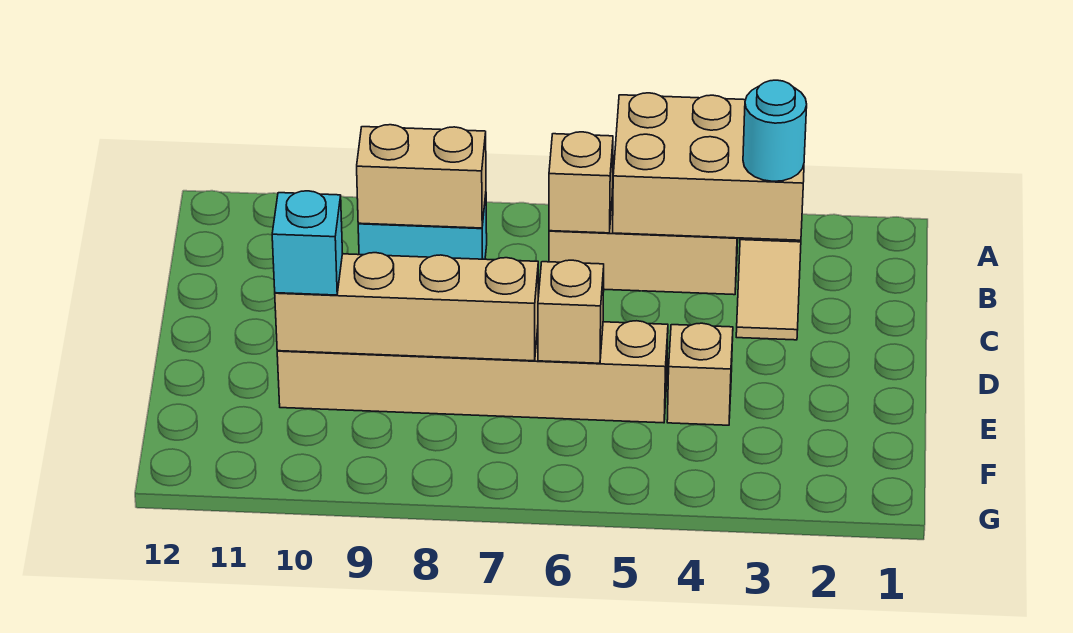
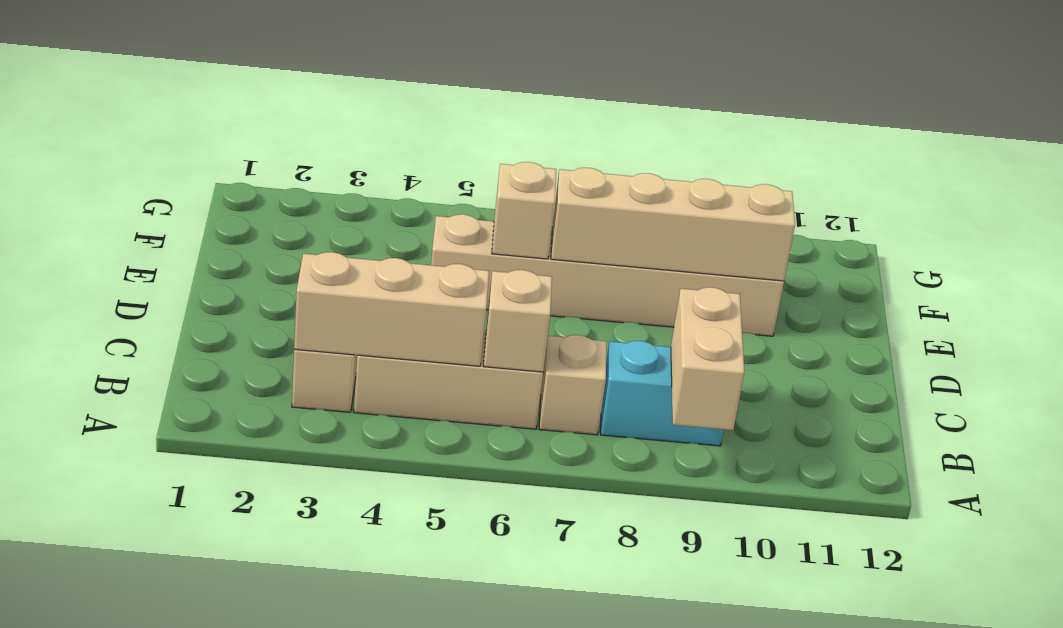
tan brick A3:B5 level 2 -> tan brick B3:B5 level 2
cyan round brick B3 level 3 -> none
tan brick B8:B9 level 2 -> tan brick A9:B9 level 2
tan brick E4 level 1 -> tan brick B7 level 1
cyan brick E10 level 3 -> none

